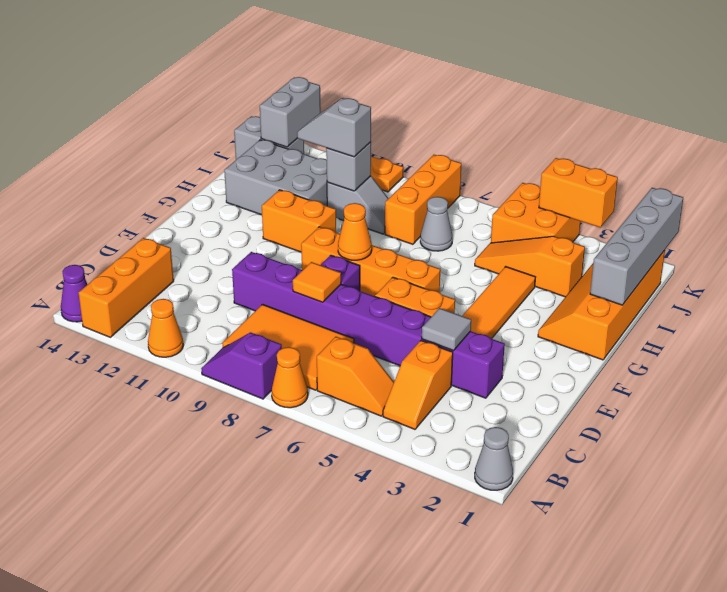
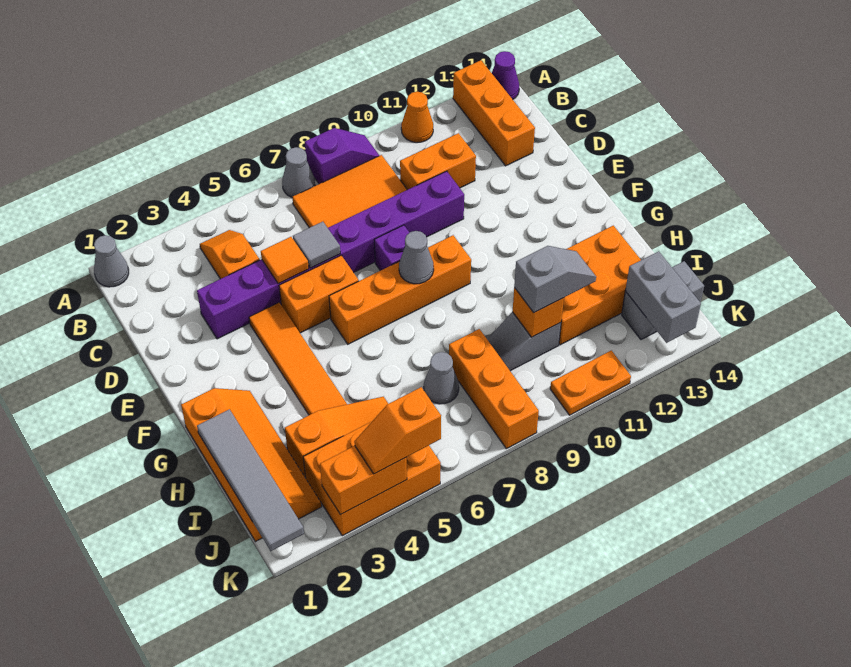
orange cone A7 level 1 -> grey cone A7 level 1
orange slope B5:B6 level 1 top 6 -> orange slope K4:K5 level 3 top 5
grey tile D4 level 2 -> grey tile D6 level 2
orange tile D8 level 2 -> orange tile D5 level 2
orange cone F8 level 2 -> grey cone F8 level 2
orange brick G10:G11 level 1 -> orange brick C10:C11 level 1
grey brick H1:K1 level 2 -> grey tile H1:K1 level 2
grey brick H11:I13 level 1 -> orange brick H11:I13 level 1
grey brick I10 level 2 -> orange brick I10 level 2
orange brick J4:K5 level 1 -> orange brick J3:K5 level 1

